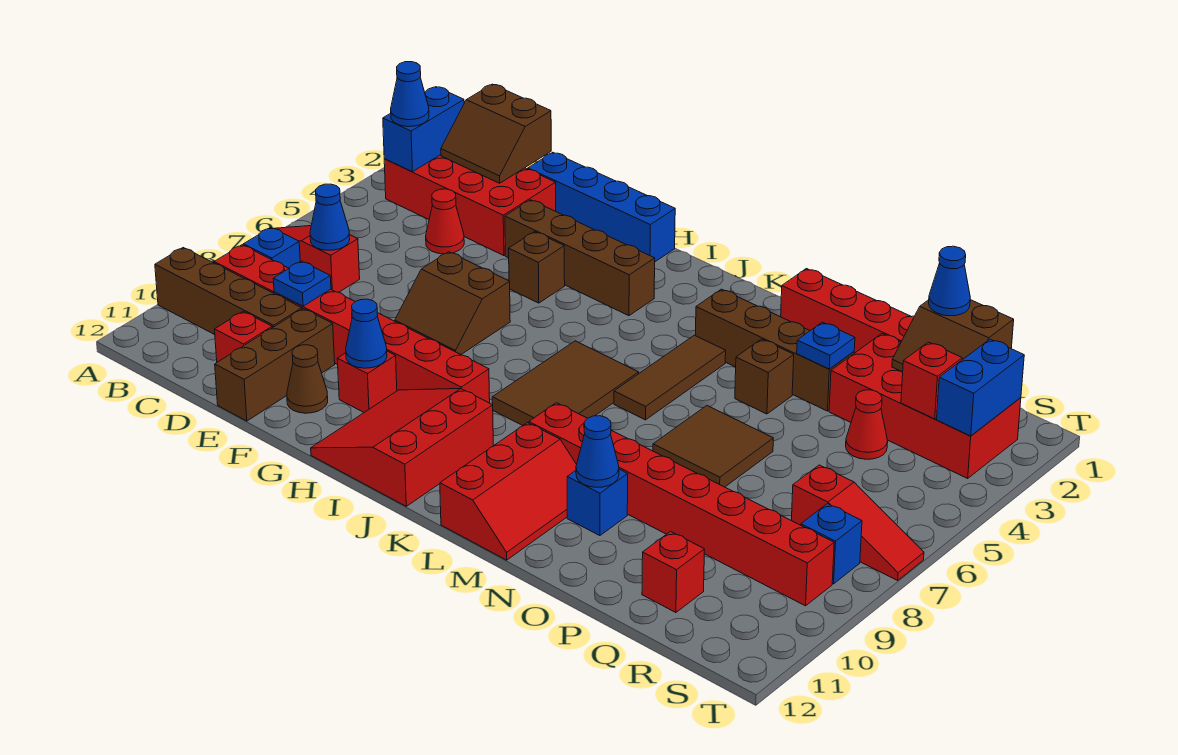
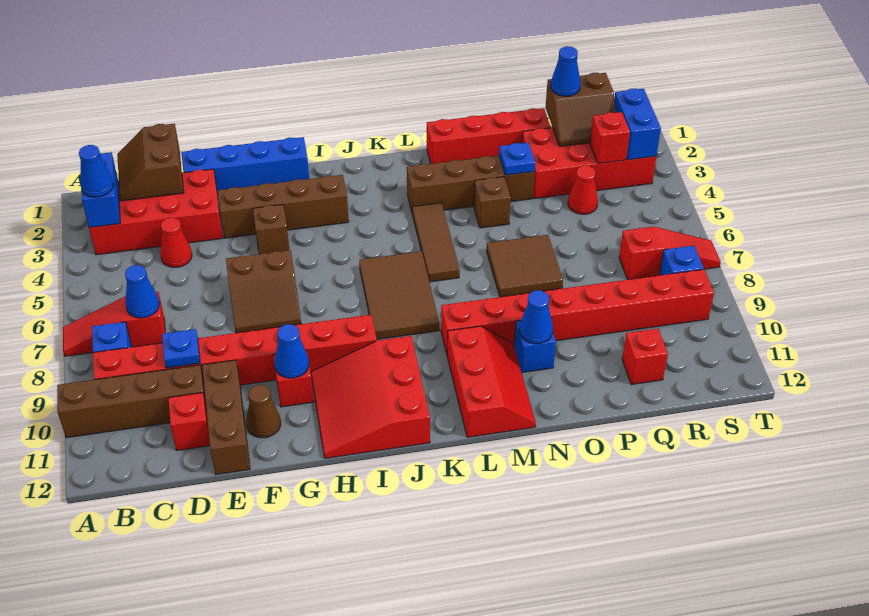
brown slope C1:D2 level 2 top 1 -> brown slope C1:D2 level 2 top D

